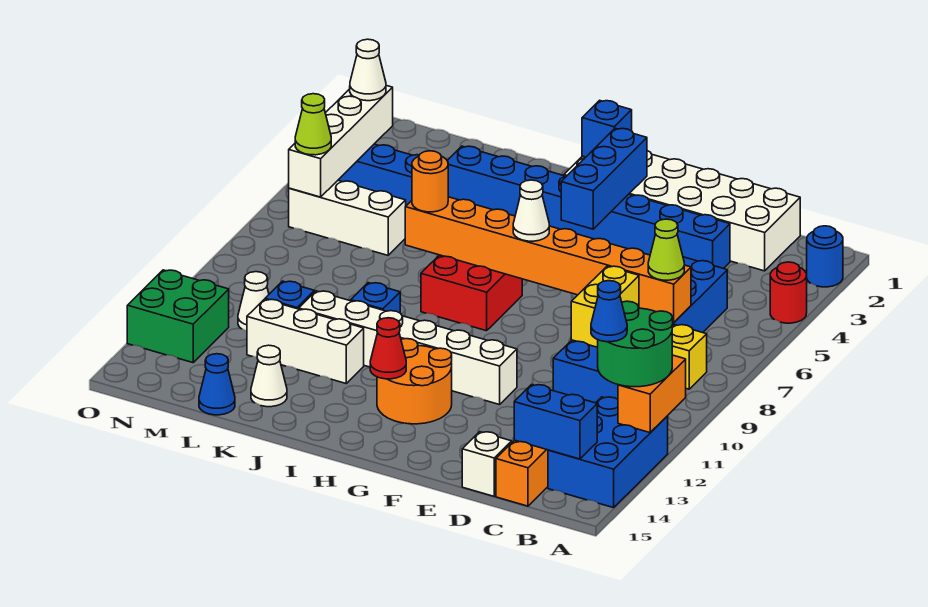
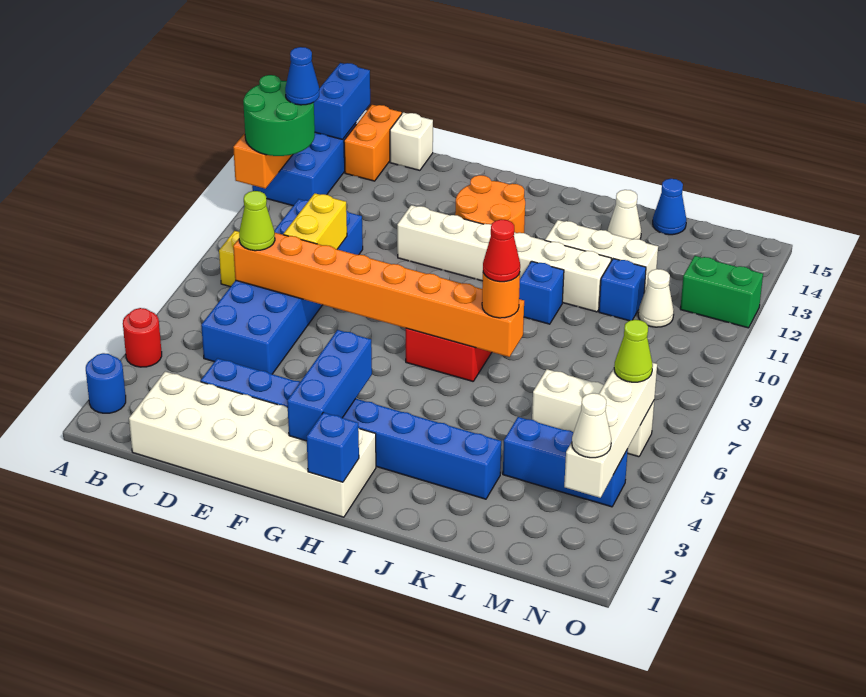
blue brick B14:C14 level 2 -> blue brick B14:B15 level 2
white cone G7 level 3 -> none
red cone H13 level 2 -> red cone J7 level 4
green brick N12:O13 level 1 -> green brick N12:O12 level 1

